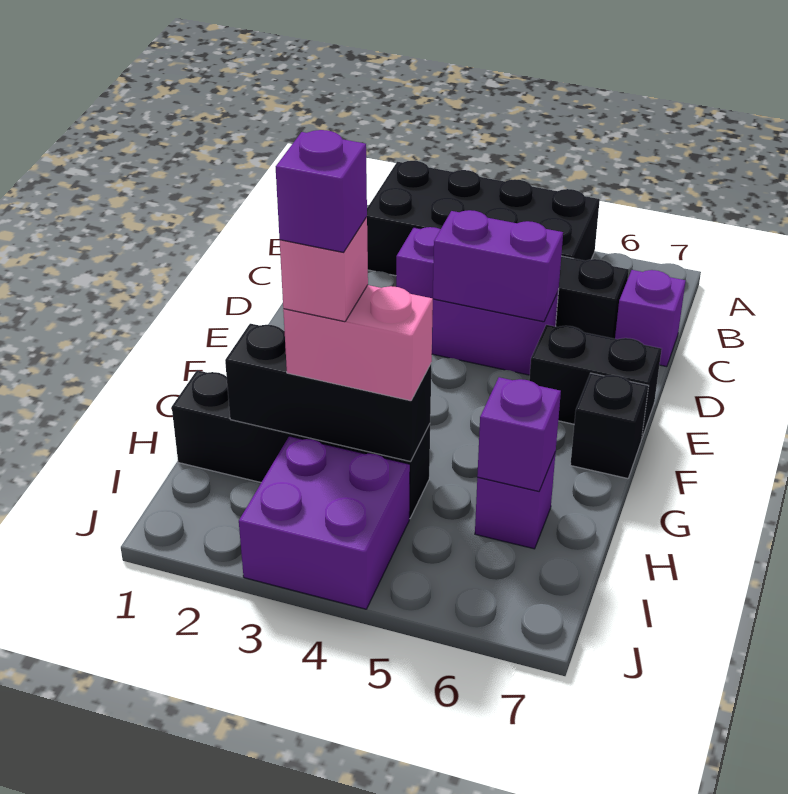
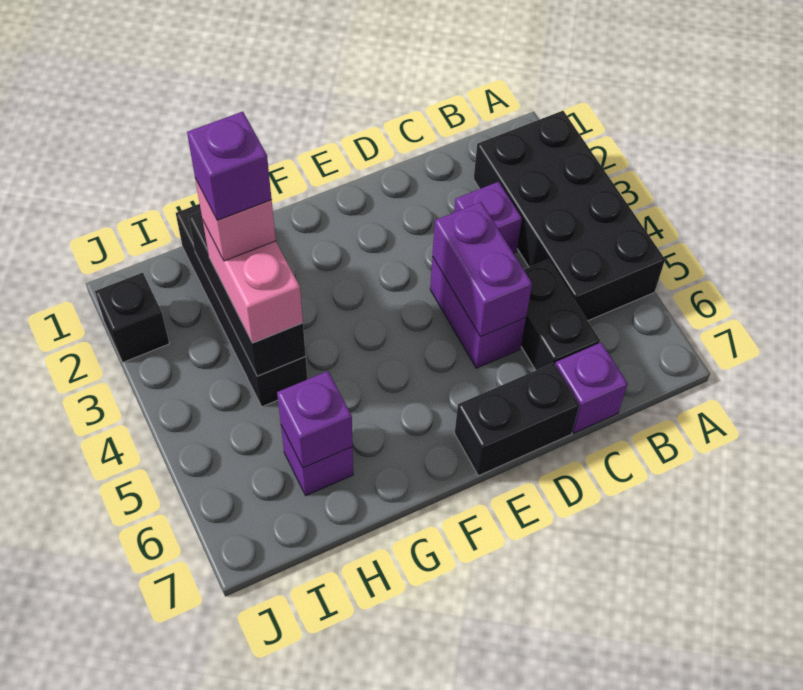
black brick E6:E7 level 1 -> black brick D7:E7 level 1
black brick F7 level 1 -> black brick J2 level 1
purple brick I3:J4 level 1 -> none

